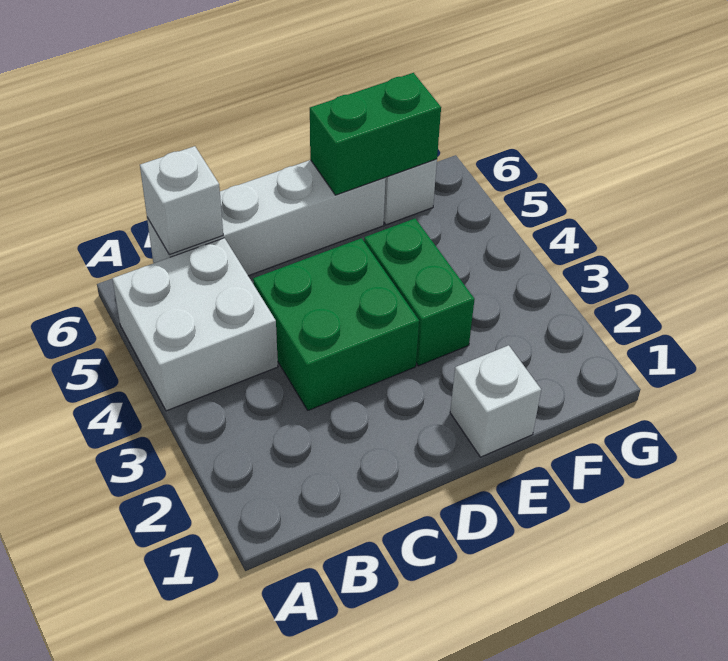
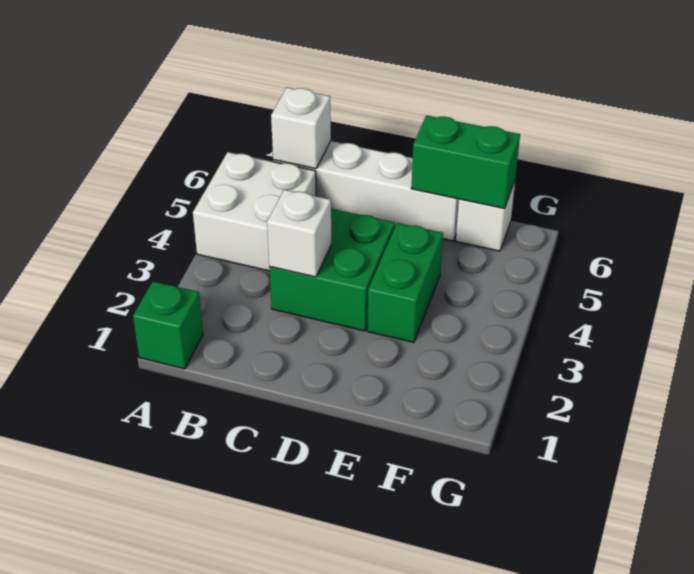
none -> green brick A1 level 1
white brick E1 level 1 -> white brick C3 level 2

